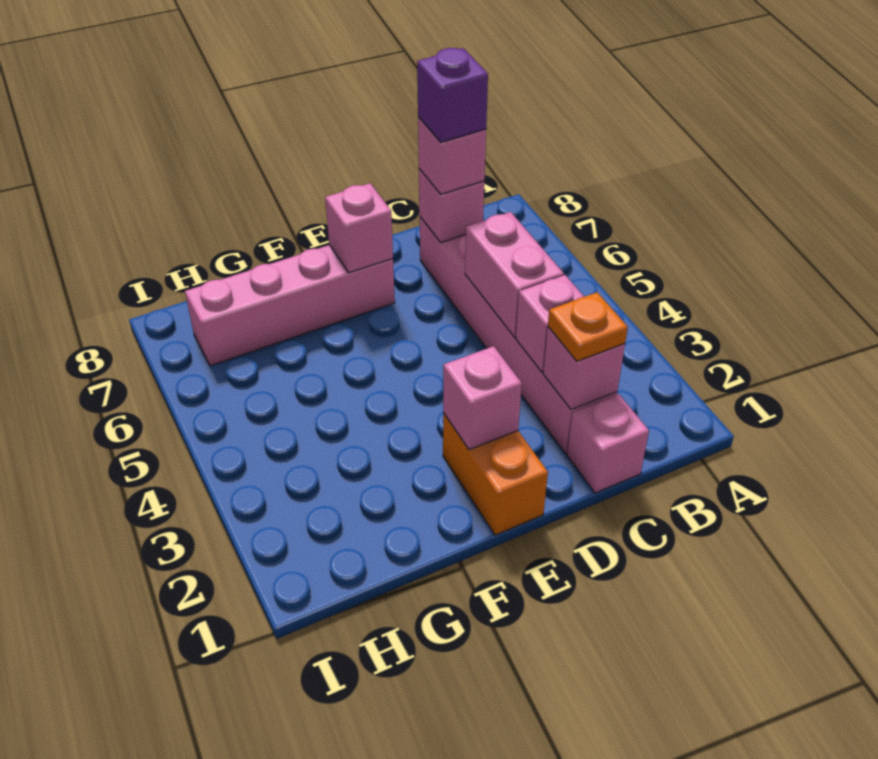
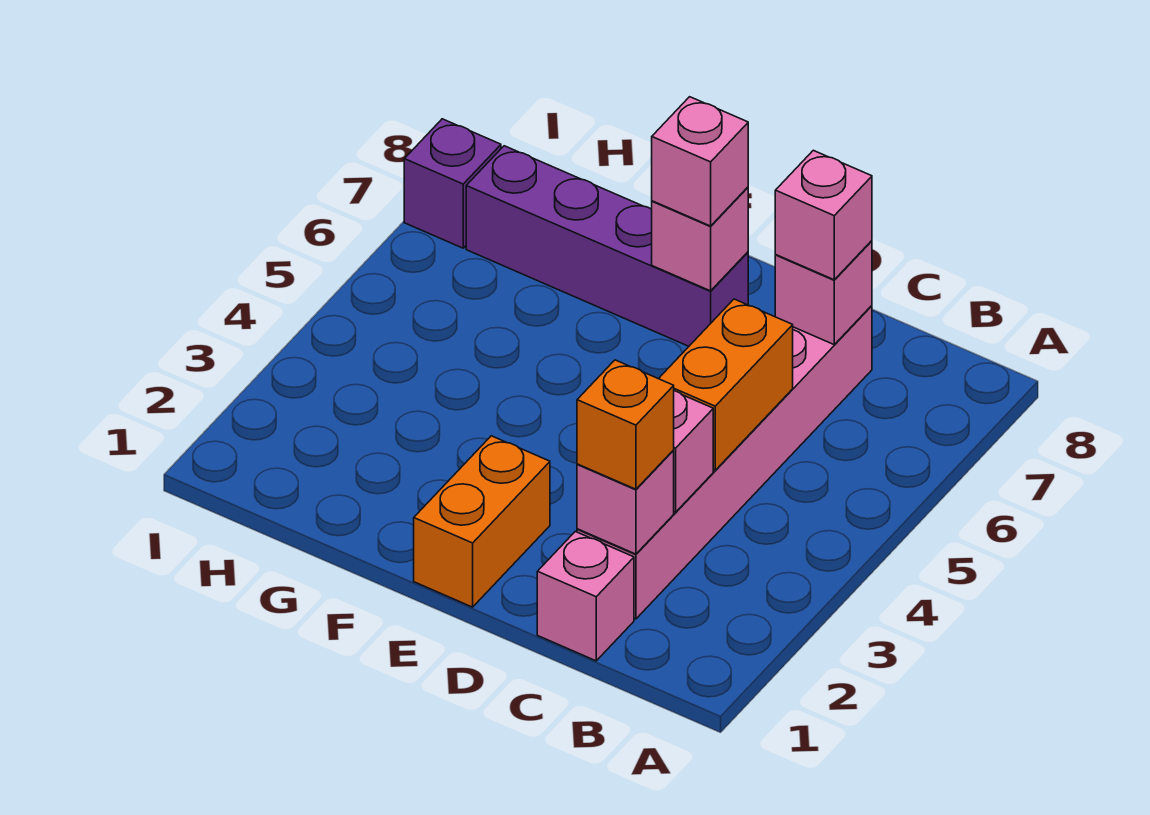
orange plate C2 level 3 -> orange brick C2 level 3
pink brick C4:C5 level 2 -> orange brick C4:C5 level 2
purple brick C7 level 4 -> purple brick I7 level 1
pink brick E2 level 2 -> pink brick E7 level 3
pink brick E7:H7 level 1 -> purple brick E7:H7 level 1

